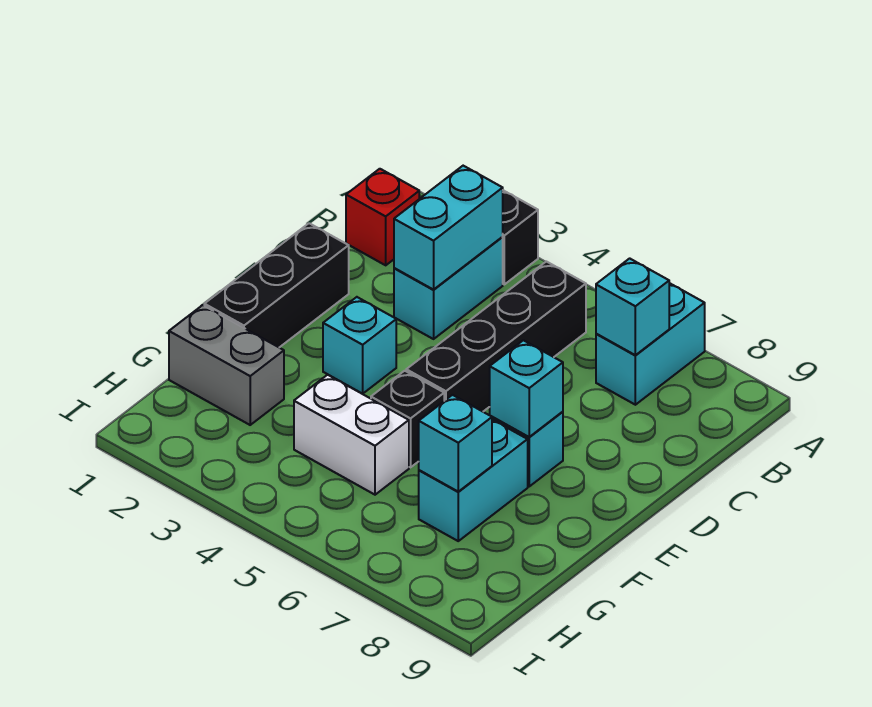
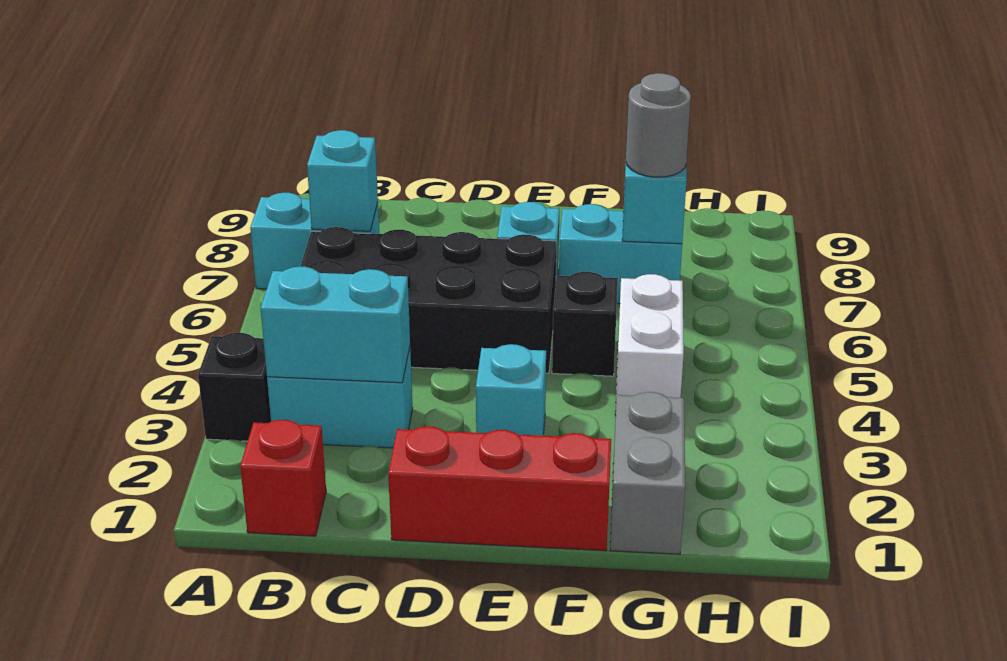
black brick B5:E5 level 1 -> black brick B5:E6 level 1
black brick D1:F1 level 1 -> red brick D1:F1 level 1
cyan brick E7 level 2 -> none
none -> grey round brick G7 level 3

